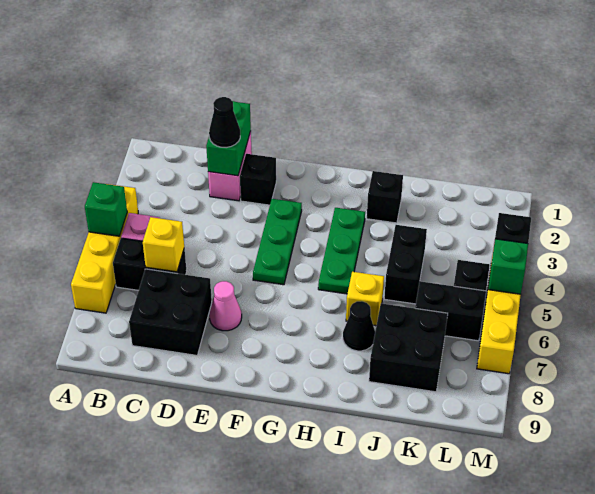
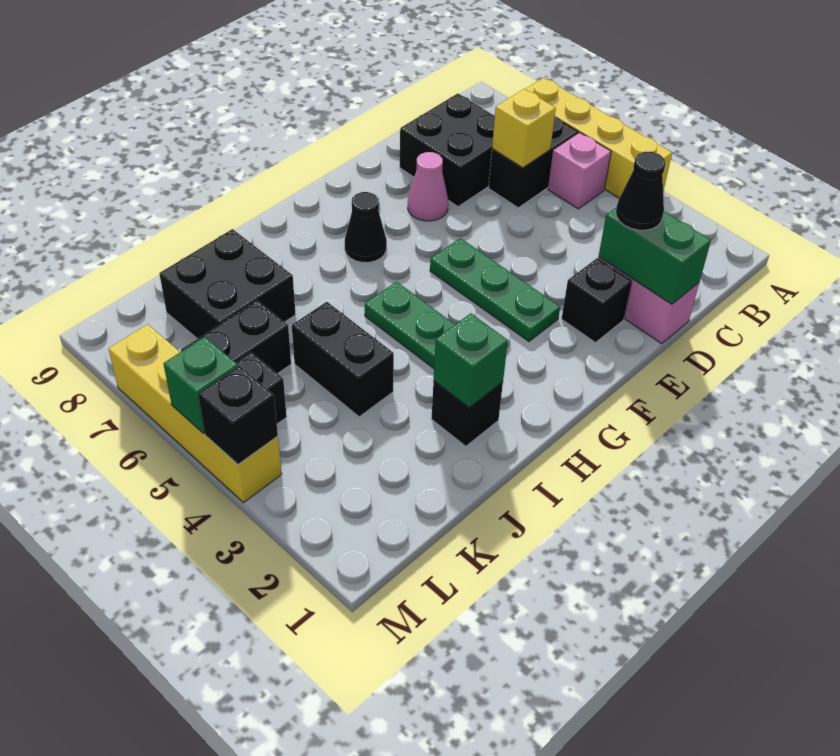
green brick A5 level 2 -> green brick I2 level 2
yellow brick I6 level 1 -> none
black cone I7 level 1 -> black cone G7 level 1

